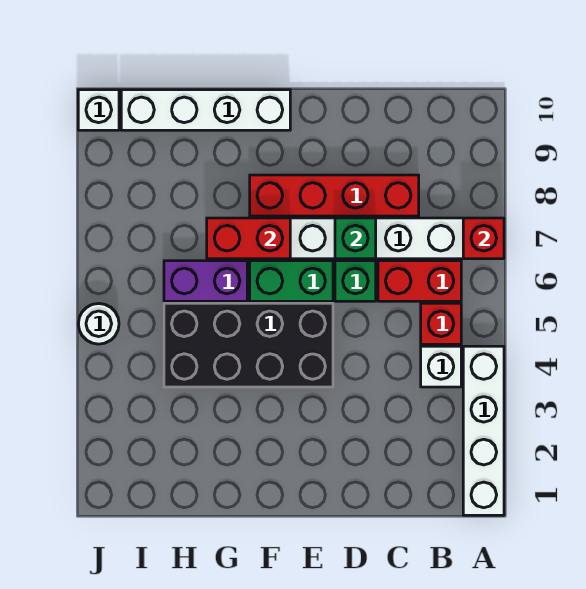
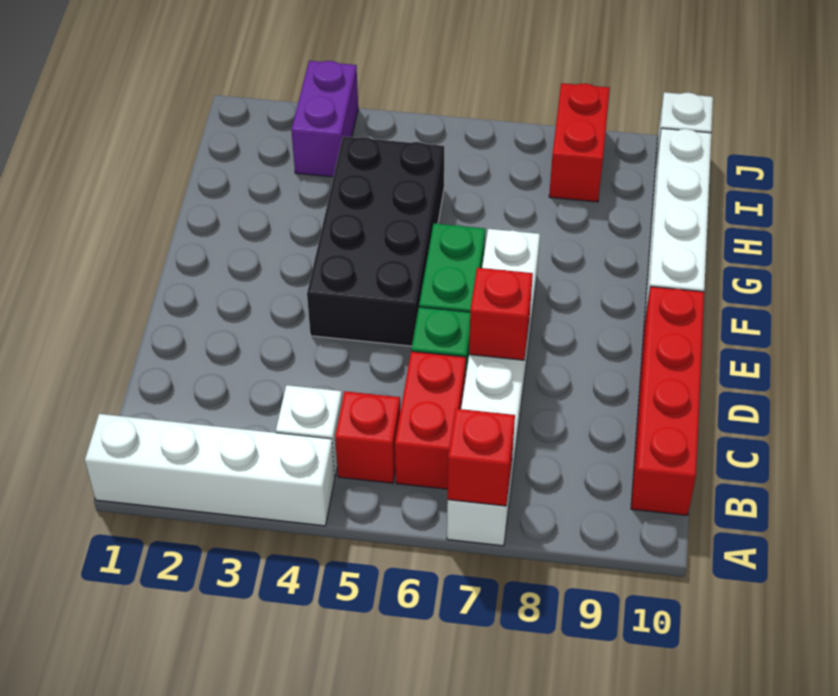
red brick C8:F8 level 1 -> red brick B10:E10 level 1
green brick D7 level 2 -> red brick D7 level 2
red brick F7:G7 level 2 -> red brick I8:J8 level 1
purple brick G6:H6 level 1 -> purple brick I3:J3 level 1
white round brick J5 level 1 -> none

